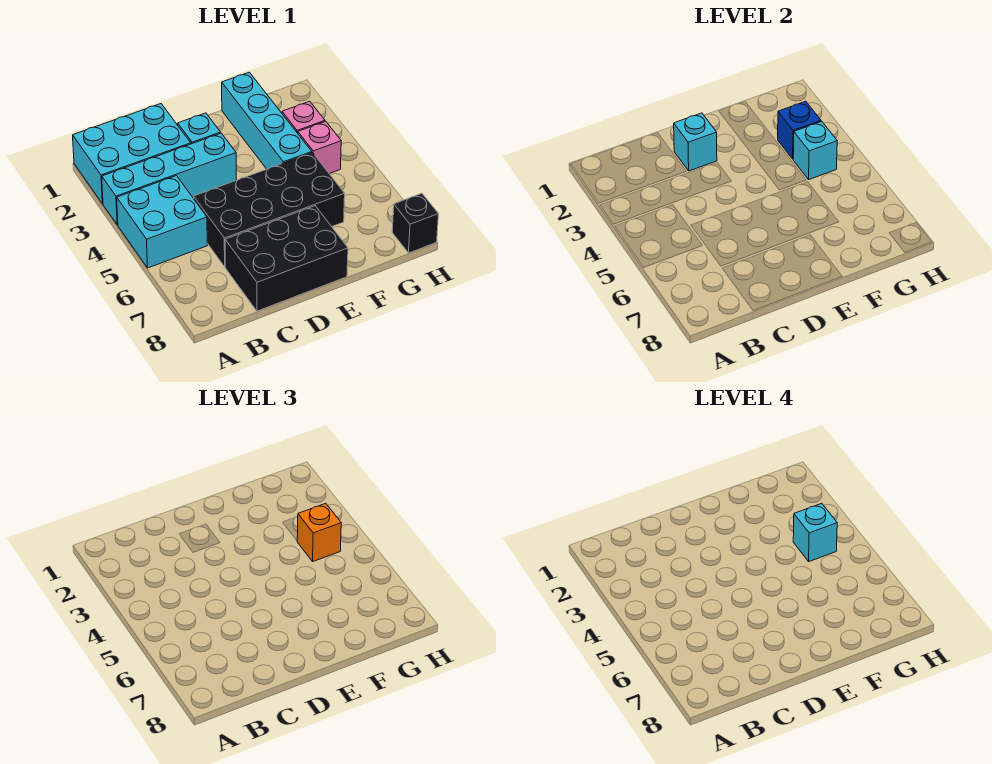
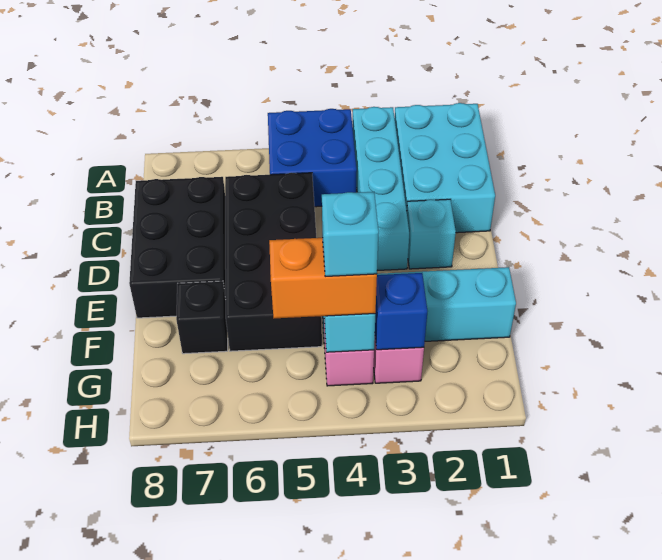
cyan brick A4:B5 level 1 -> blue brick A4:B5 level 1
cyan brick D2 level 2 -> none
orange brick G4 level 3 -> orange brick G4:G5 level 3
black brick H8 level 1 -> black brick F7 level 1

